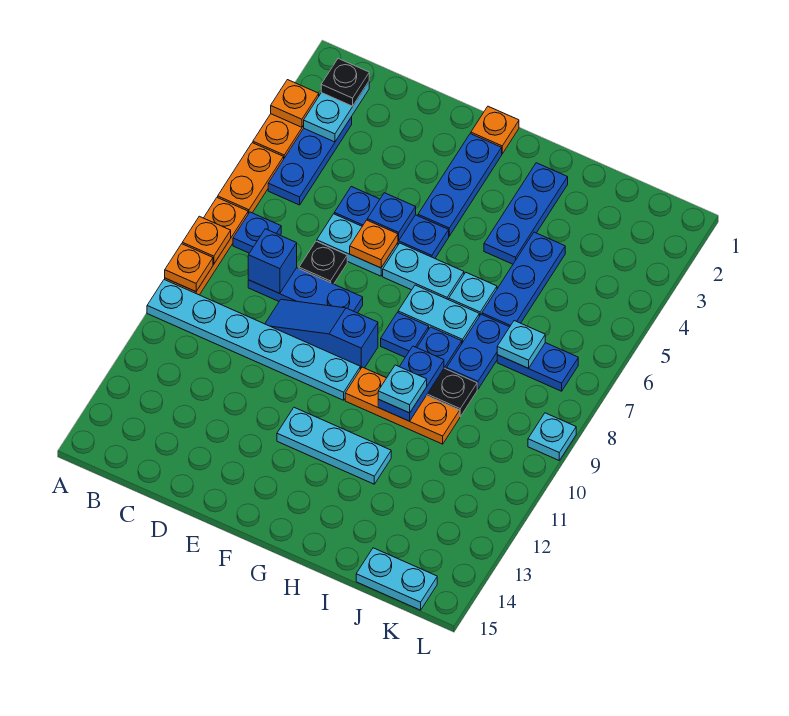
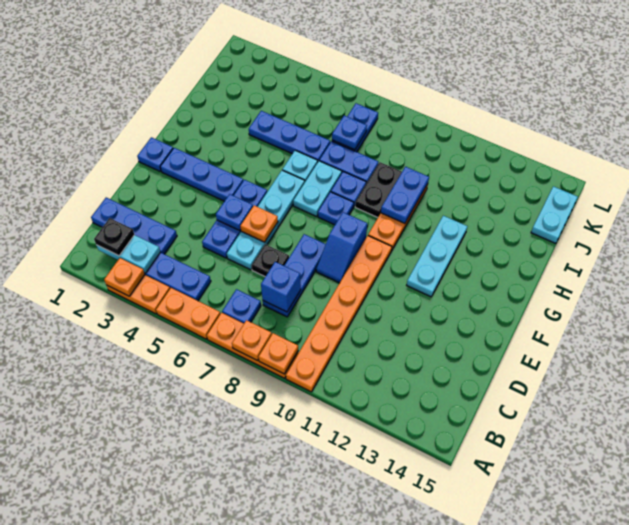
cyan plate A10:F10 level 1 -> orange plate A10:F10 level 1
blue slope D9:F9 level 1 top F -> blue slope E9:F9 level 1 top F
orange plate F1 level 1 -> blue plate F1 level 1
blue plate H2:H4 level 1 -> blue plate C1:C3 level 1
blue plate H9:H10 level 2 -> blue plate H10:I10 level 2
cyan plate H10 level 3 -> none
cyan plate J7 level 2 -> blue plate J7 level 2
cyan plate L9 level 1 -> none

